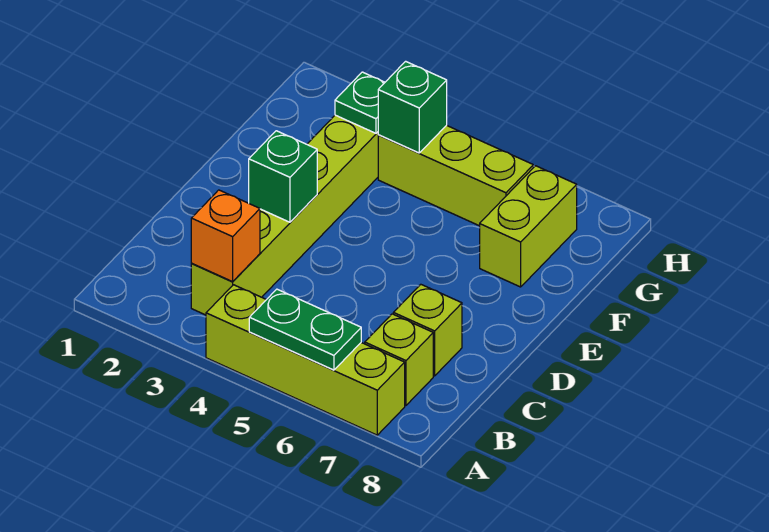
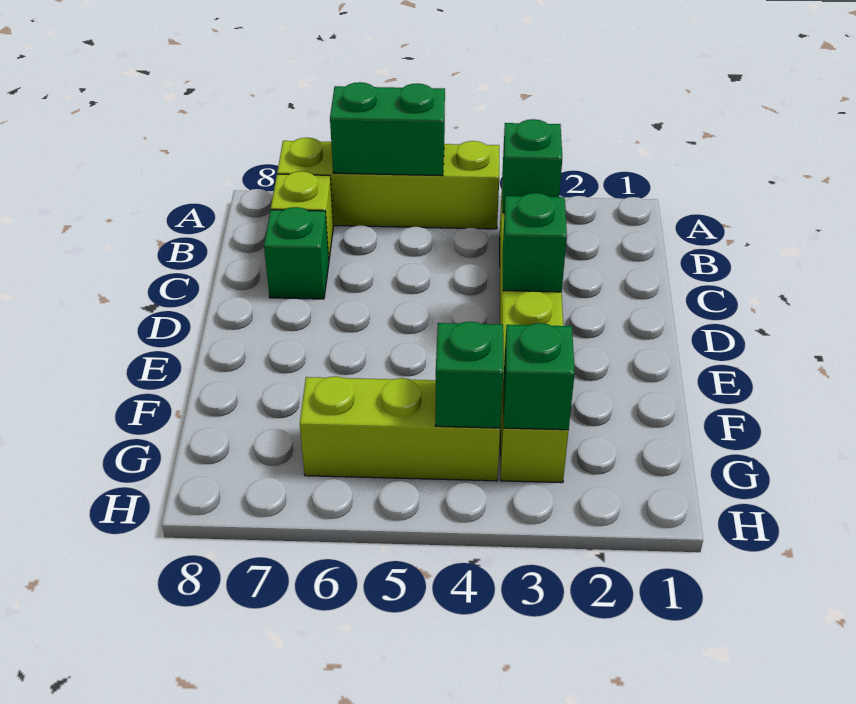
green plate A5:A6 level 2 -> green brick A5:A6 level 2
orange brick B3 level 2 -> green brick B3 level 2
lime brick C7 level 1 -> green brick C7 level 1
lime brick F7:G7 level 1 -> none
green plate G3 level 2 -> green brick G3 level 2

